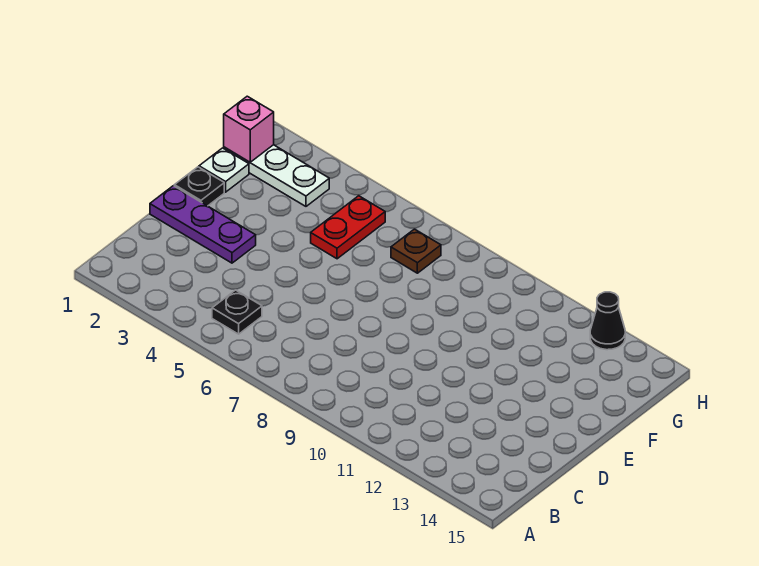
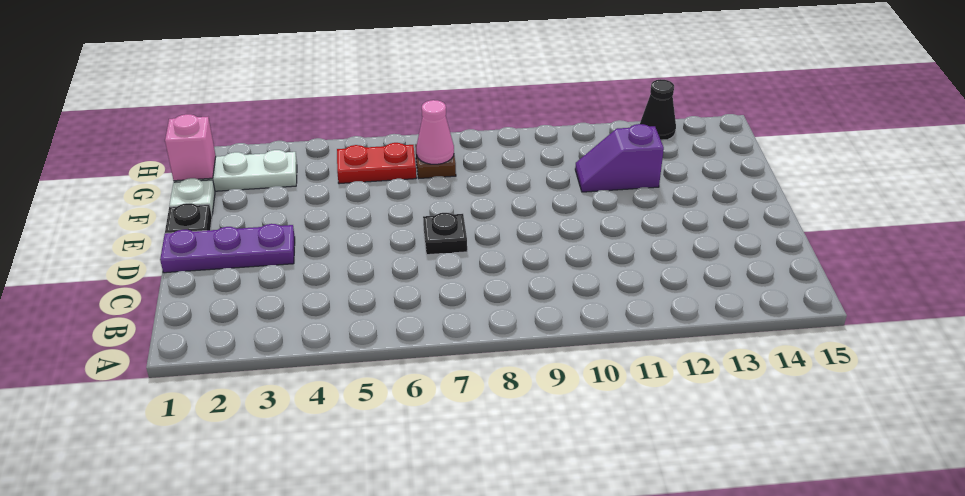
black plate B5 level 1 -> black plate D7 level 1
red plate F5:G5 level 1 -> red plate G5:G6 level 1
none -> purple slope F11:F12 level 1 top 12
none -> pink cone G7 level 2

